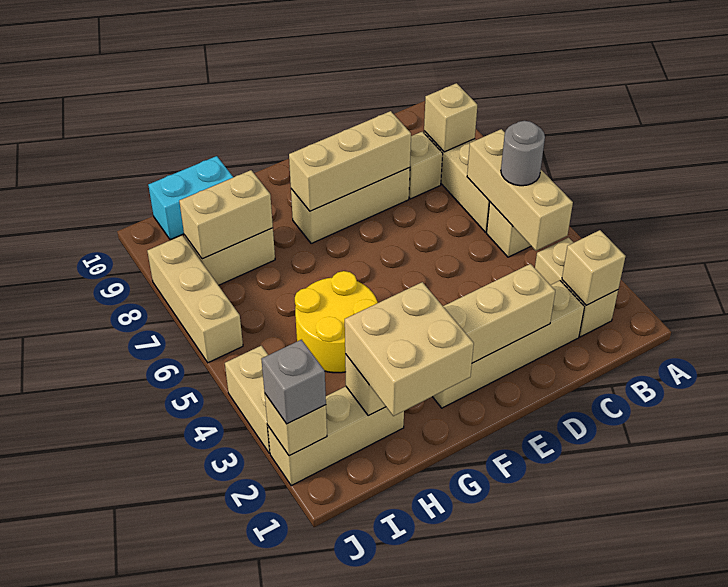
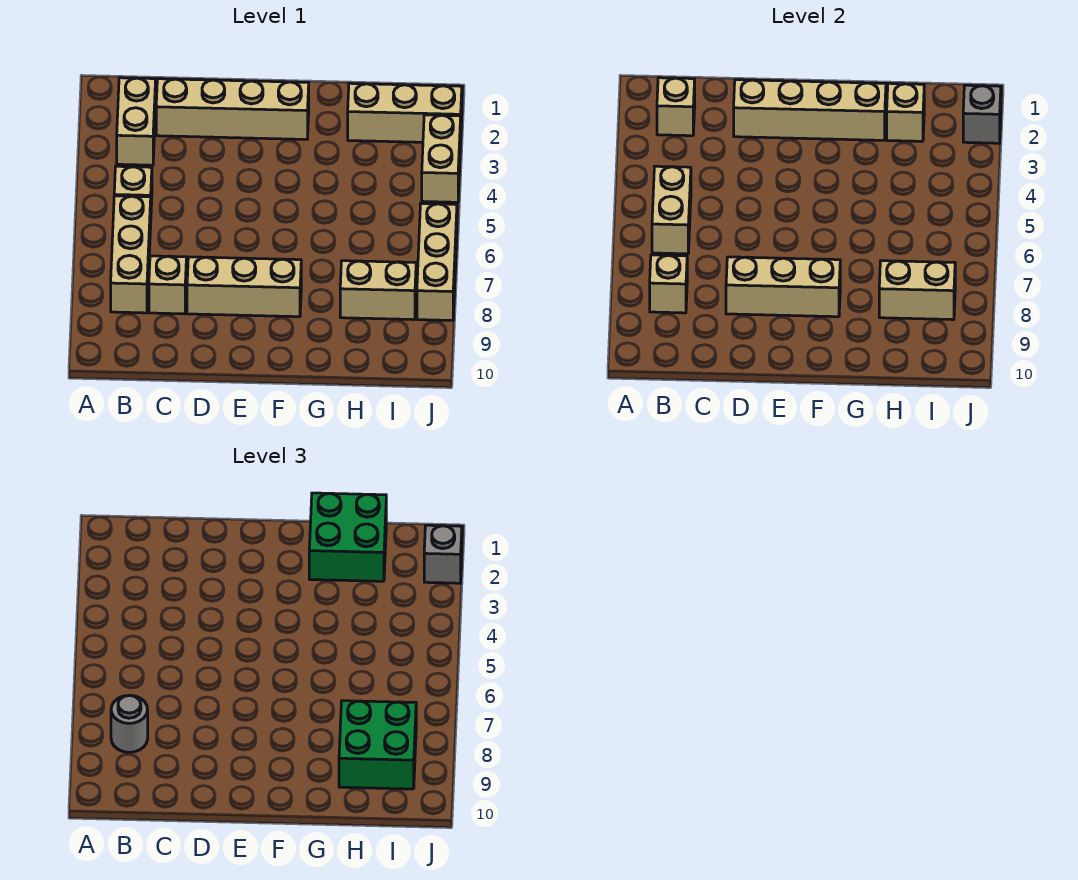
tan brick B4:B6 level 2 -> tan brick B5:B6 level 2
grey round brick B5 level 3 -> grey round brick B8 level 3
tan brick G1:H2 level 3 -> green brick G1:H2 level 3
yellow round brick G4:H5 level 1 -> none
none -> green brick H8:I9 level 3
cyan brick H10:I10 level 1 -> none
tan brick J2 level 2 -> grey brick J2 level 2

